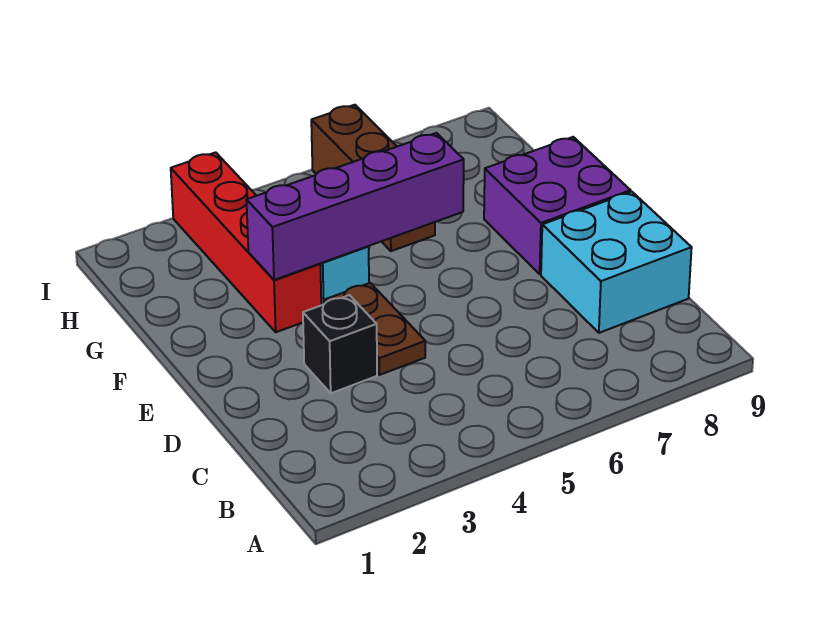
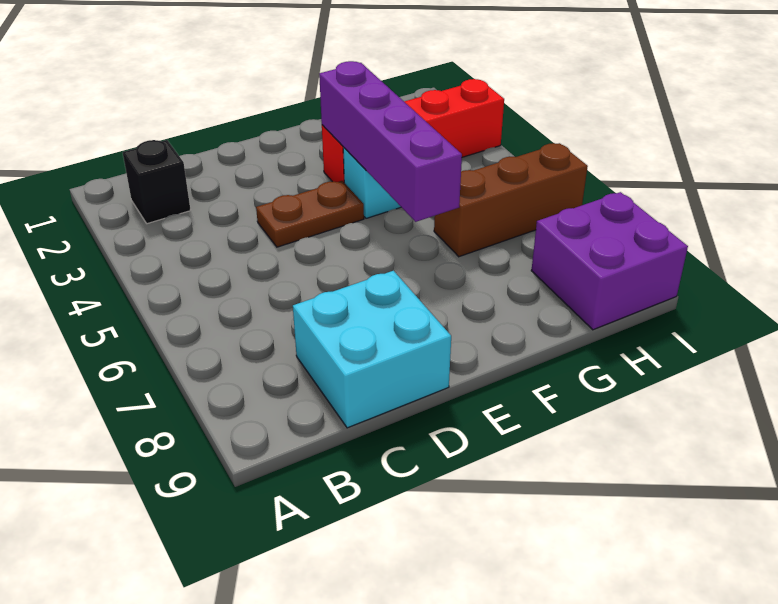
black brick D3 level 1 -> black brick B2 level 1
purple brick E8:F9 level 1 -> purple brick H8:I9 level 1

